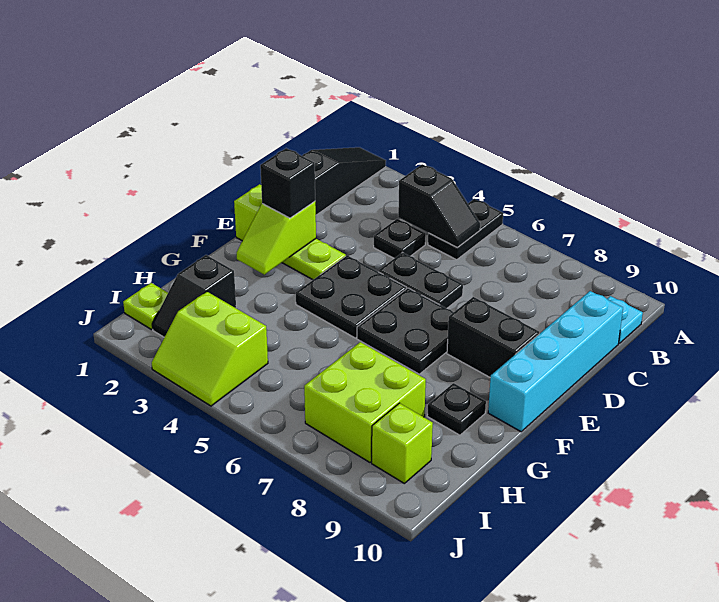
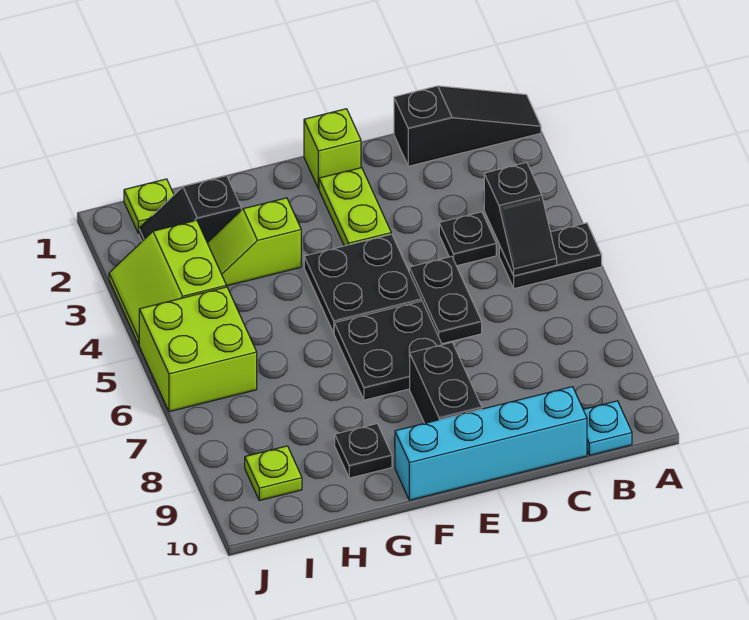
lime slope E2:F2 level 2 top E -> lime slope G3:H3 level 1 top G
black brick E2 level 3 -> none
lime brick H7:I8 level 1 -> lime brick I5:J6 level 1
lime brick I9 level 1 -> lime plate I9 level 1

